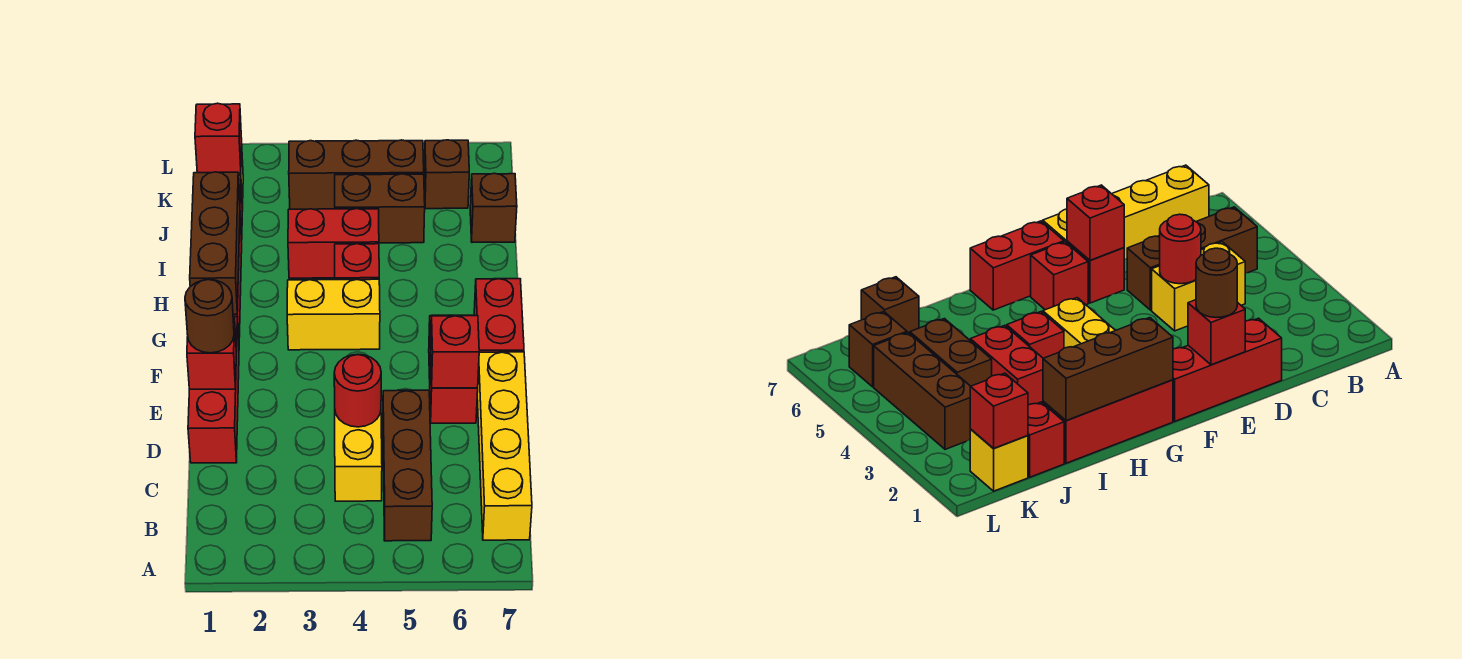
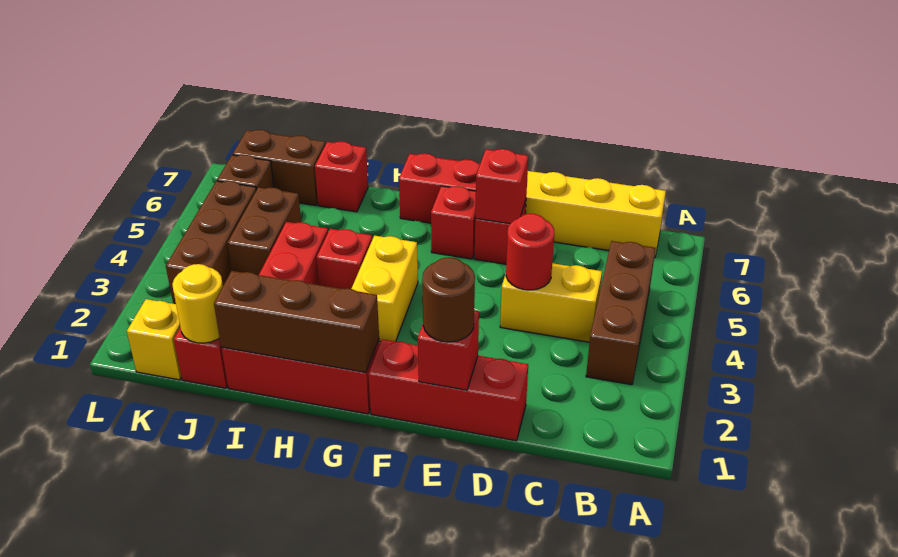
brown brick B5:D5 level 1 -> brown brick B3:B5 level 1
none -> yellow round brick J1 level 2
brown brick J7 level 1 -> brown brick J7:K7 level 1
red brick K1 level 2 -> red brick I7 level 1

